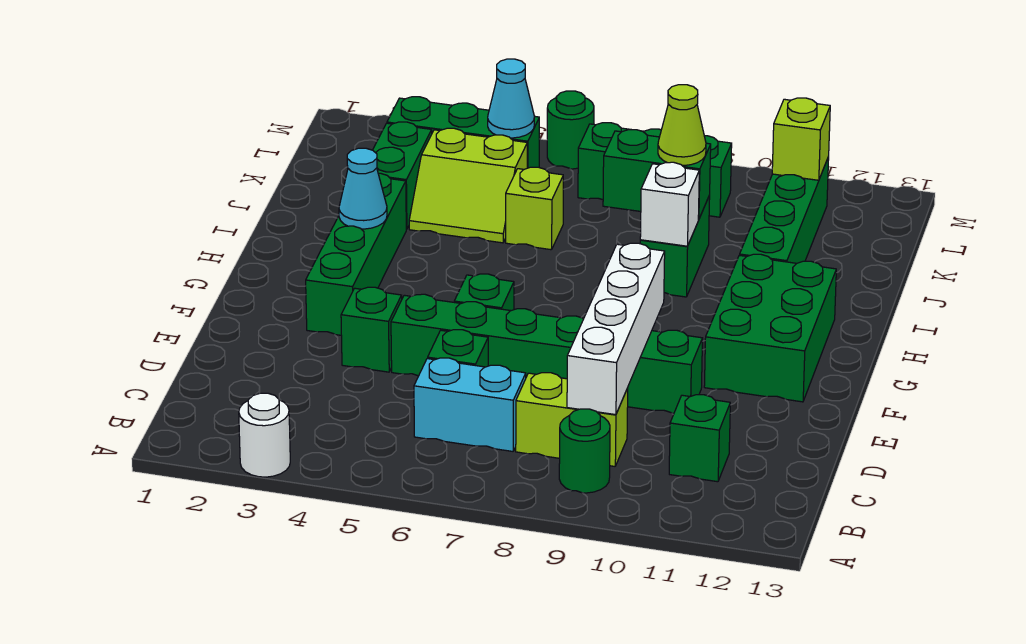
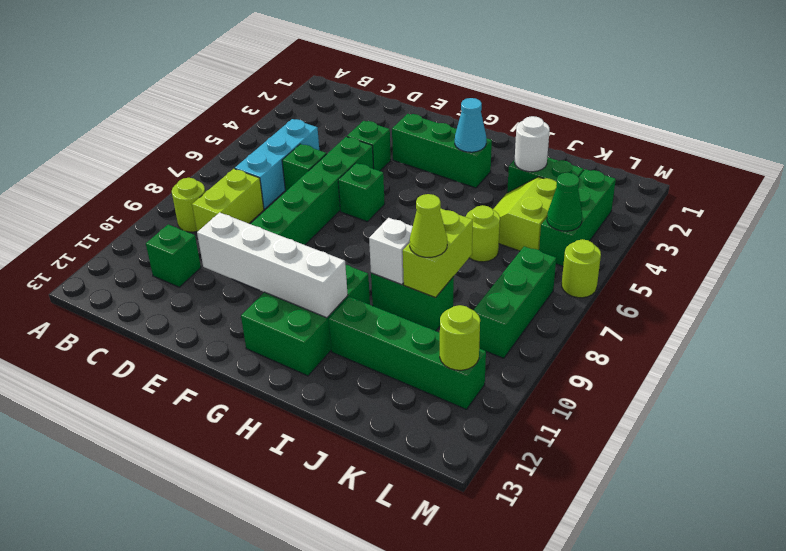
white round brick A3 level 1 -> white round brick J3 level 2
green round brick B9 level 1 -> lime round brick B9 level 1
cyan brick C6:C7 level 1 -> cyan brick C5:C7 level 1
white brick C9:F9 level 2 -> white brick E11:H11 level 2
green brick F3:I3 level 1 -> green brick F3:H3 level 1
green brick F11:H12 level 1 -> green brick G10:H12 level 1
lime brick J6 level 1 -> lime round brick J6 level 1
green brick J8:J9 level 2 -> lime brick J8:J9 level 2
cyan cone L5 level 2 -> green cone L5 level 2
lime brick L11 level 2 -> lime round brick L11 level 2
green round brick M6 level 1 -> lime round brick M6 level 1

